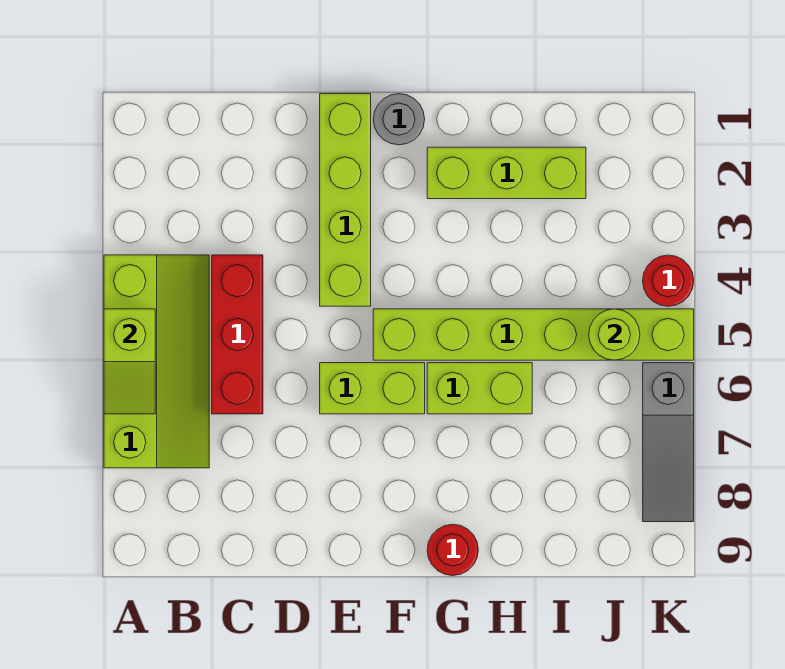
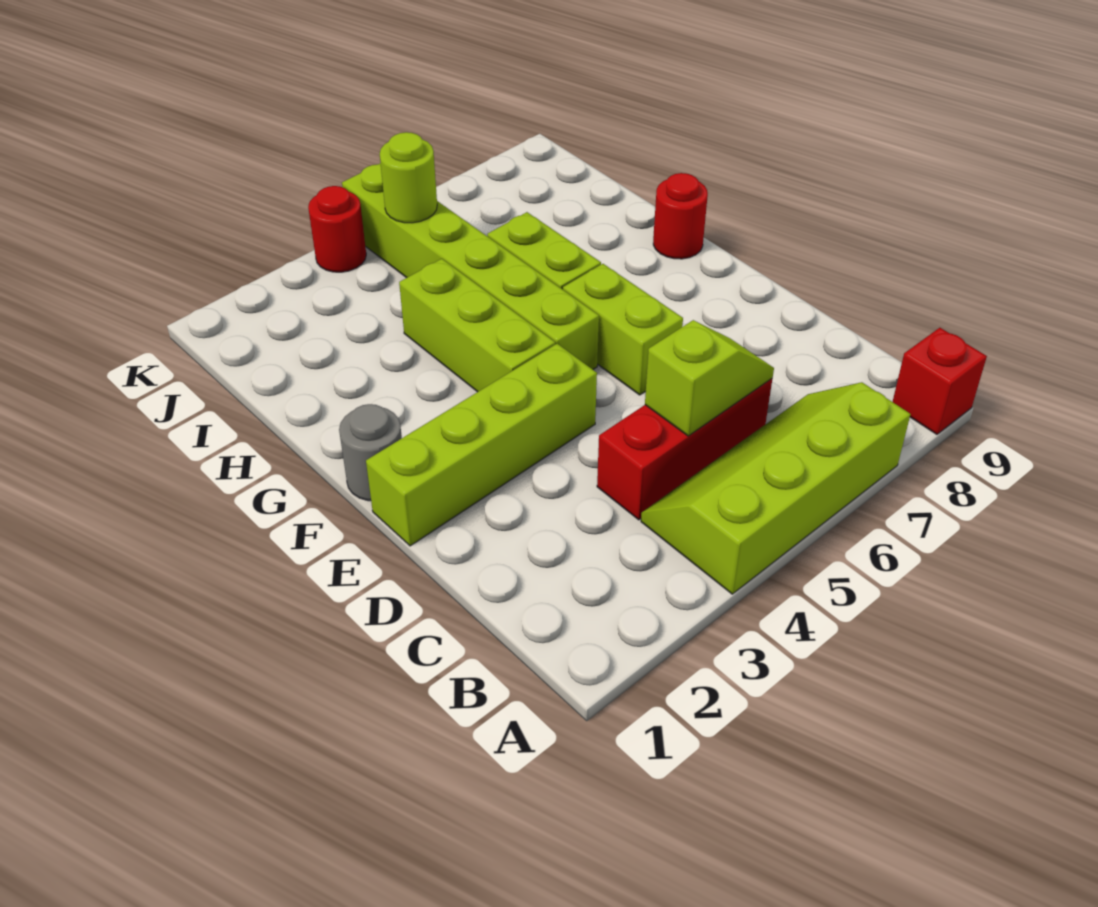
lime slope A5:A6 level 2 top 5 -> lime slope C5:C6 level 2 top 5
none -> red brick A9 level 1
lime brick G2:I2 level 1 -> lime brick F4:H4 level 1
grey slope K6:K8 level 1 top 6 -> none

